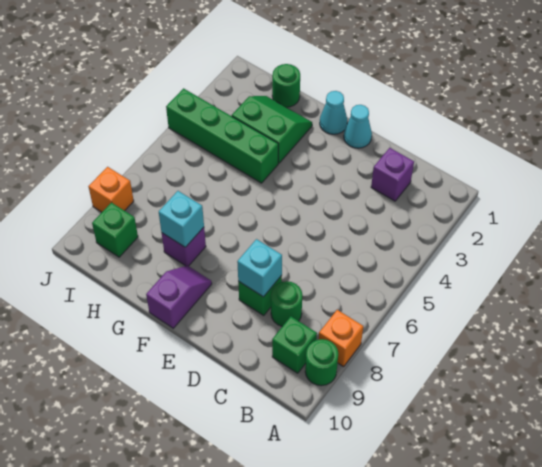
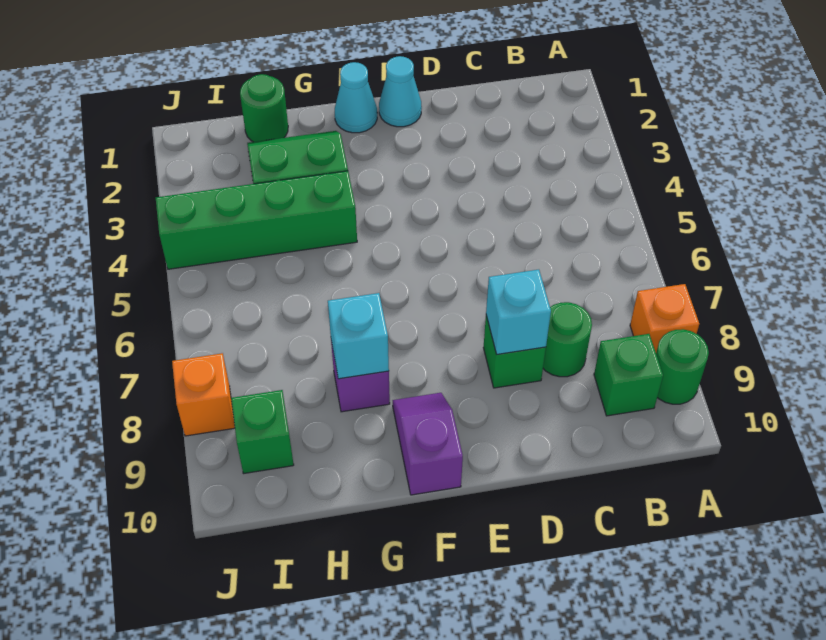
purple brick C2 level 1 -> none

